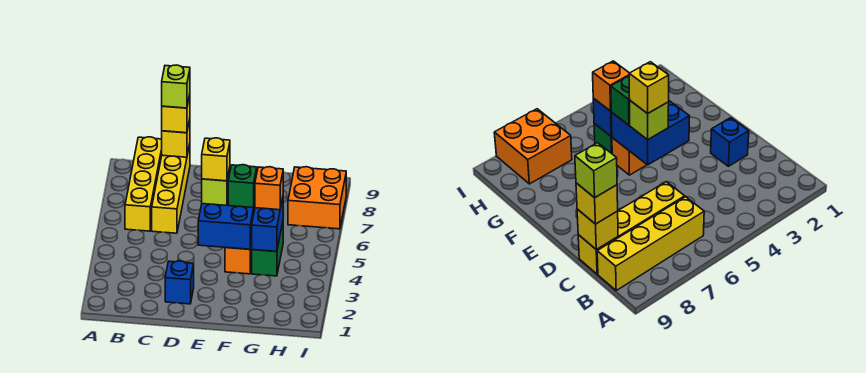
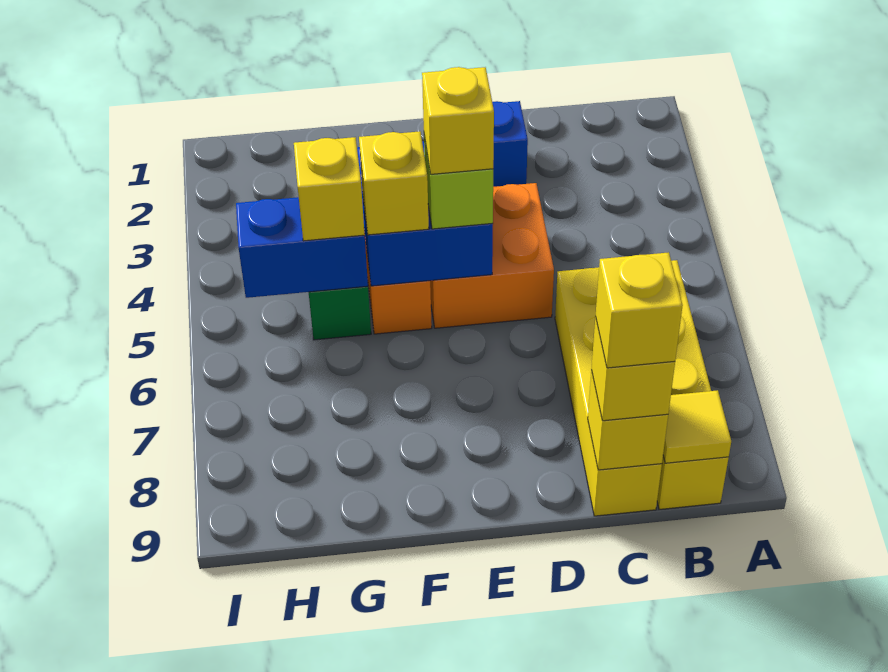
none -> yellow tile B9 level 2
lime brick C9 level 4 -> yellow brick C9 level 4
green brick F5 level 3 -> yellow brick F5 level 3
blue brick G4:G5 level 2 -> blue brick G5:H5 level 2
orange brick G5 level 3 -> yellow brick G5 level 3
orange brick H7:I8 level 1 -> orange brick D4:E5 level 1

